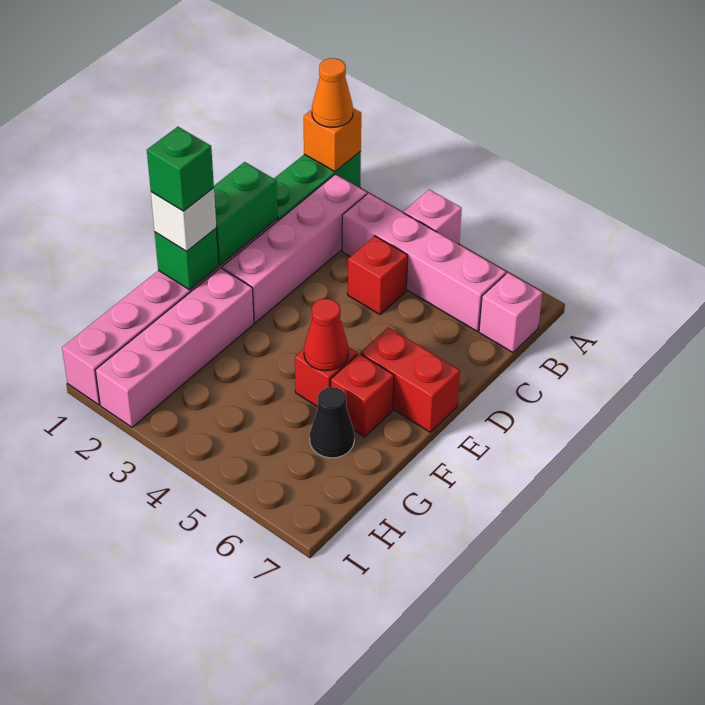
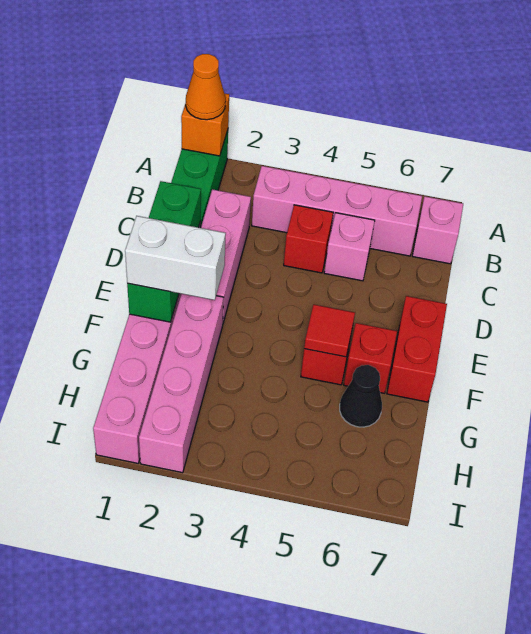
pink brick A4 level 1 -> pink brick C5 level 1
pink brick B2:E2 level 1 -> pink brick C2:E2 level 1
red brick E6:E7 level 1 -> red brick E7:F7 level 1
white brick F1 level 3 -> white brick F1:F2 level 3
green brick F1 level 4 -> none
red cone F5 level 2 -> red tile F5 level 2

